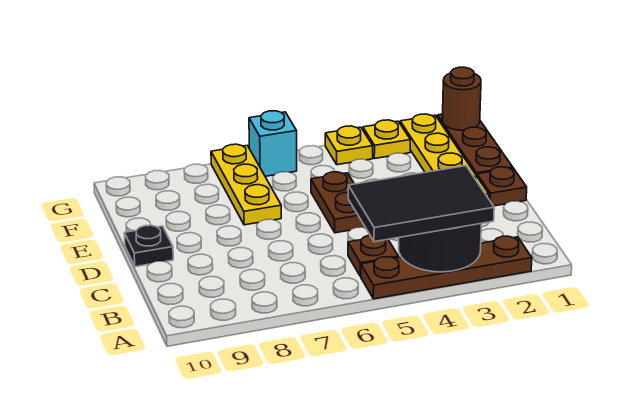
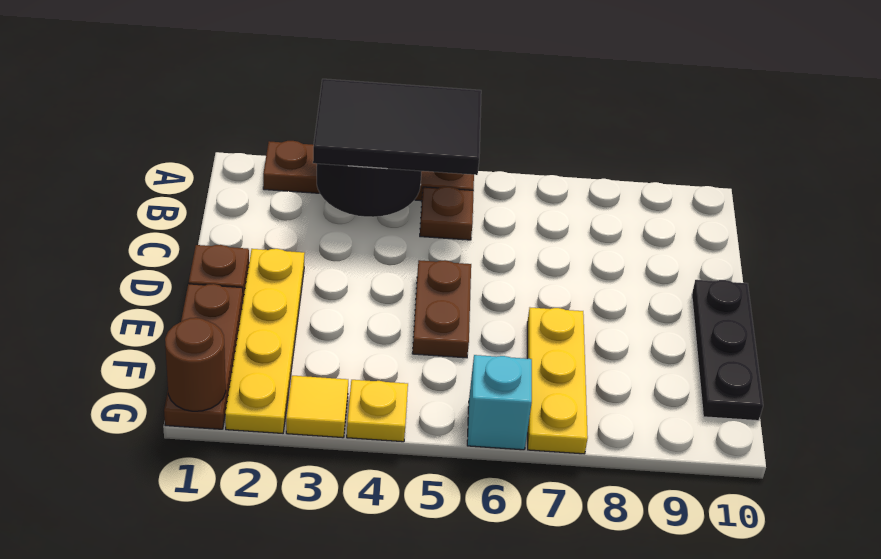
black plate D10 level 1 -> black plate D10:F10 level 1
yellow plate G3 level 1 -> yellow tile G3 level 1

